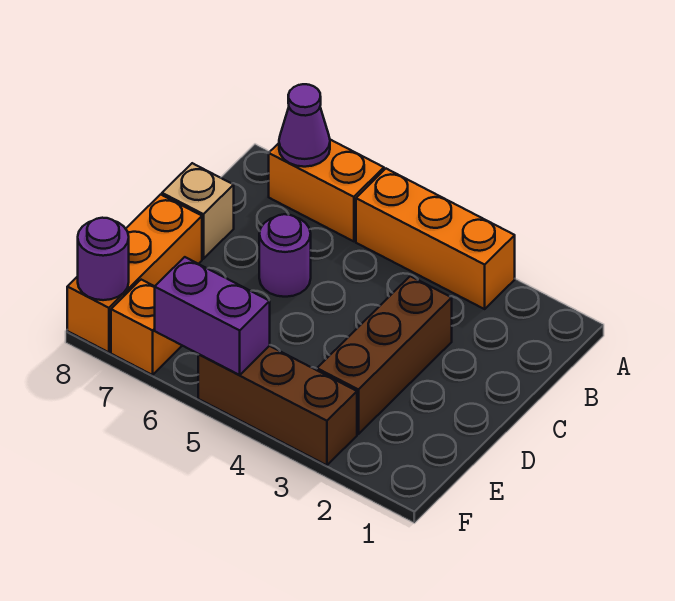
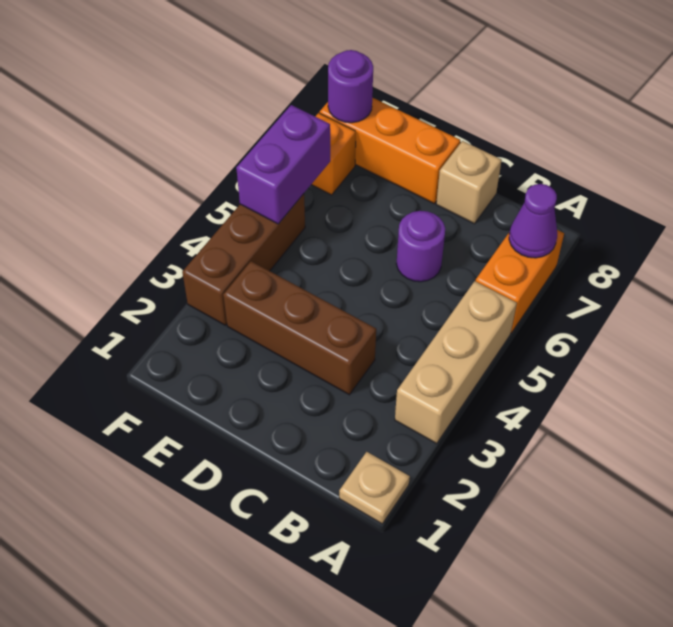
none -> tan plate A1 level 1
orange brick A3:A5 level 1 -> tan brick A3:A5 level 1

